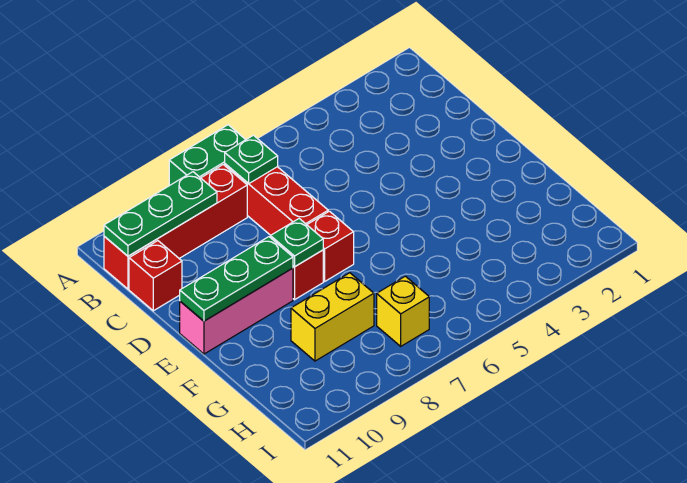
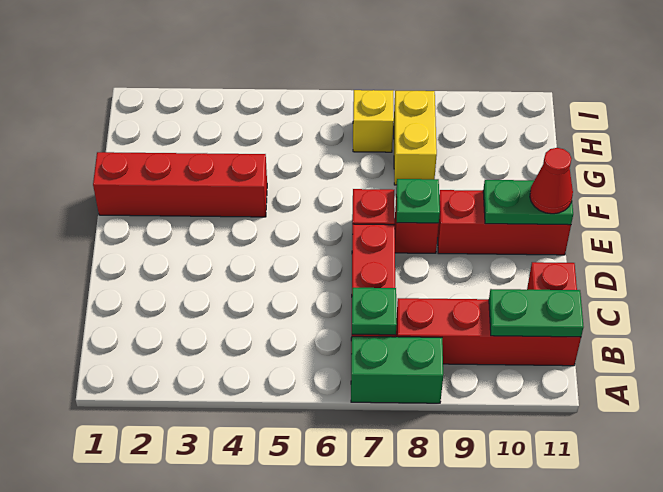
green plate B9:B11 level 2 -> green plate B10:B11 level 2
pink brick E9:E11 level 1 -> red brick E9:E11 level 1
green plate E9:E11 level 2 -> green plate E10:E11 level 2
none -> red cone E11 level 3
none -> red brick F1:F4 level 1
yellow brick G8:G9 level 1 -> yellow brick G8:H8 level 1

